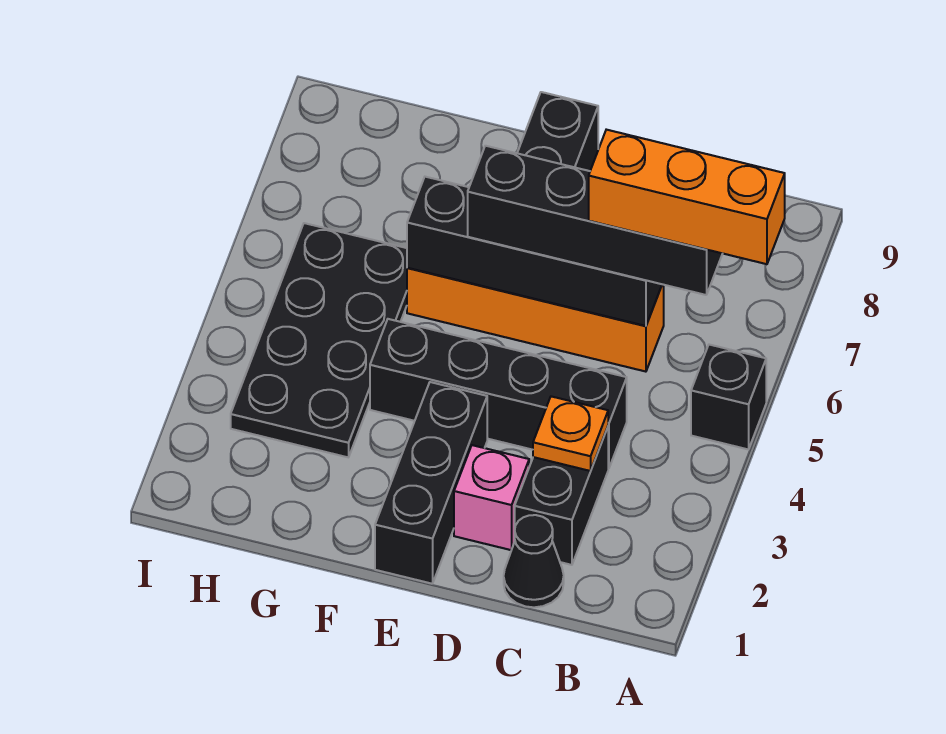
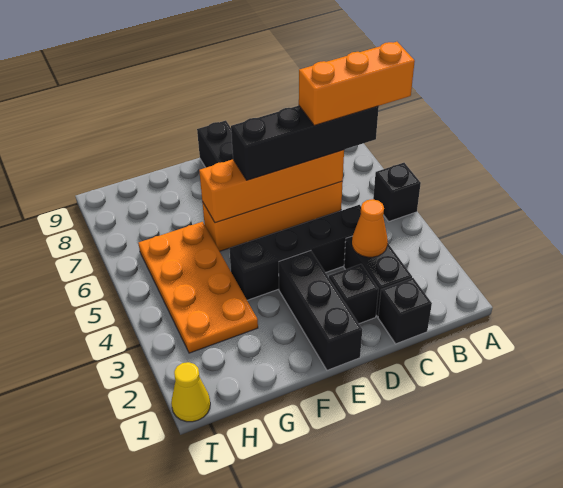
black cone C1 level 1 -> black brick C1 level 1
orange plate C3 level 2 -> orange cone C3 level 2
black brick C6:F6 level 2 -> orange brick C6:F6 level 2
pink brick D2 level 1 -> black brick D2 level 1
black plate G3:H6 level 1 -> orange plate G3:H6 level 1
none -> yellow cone I1 level 1

